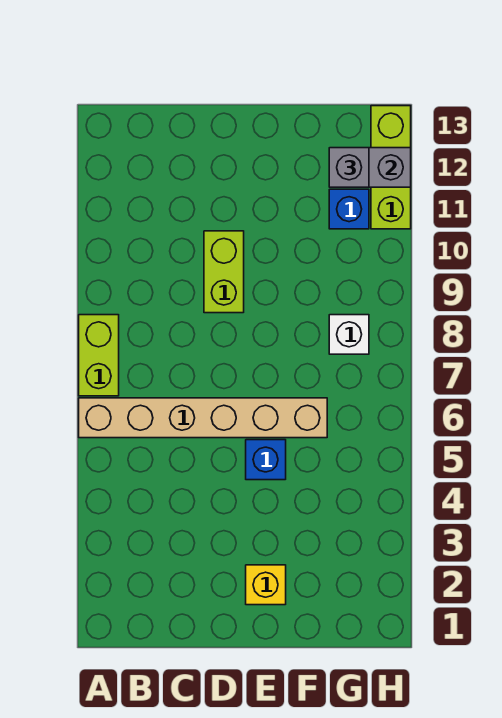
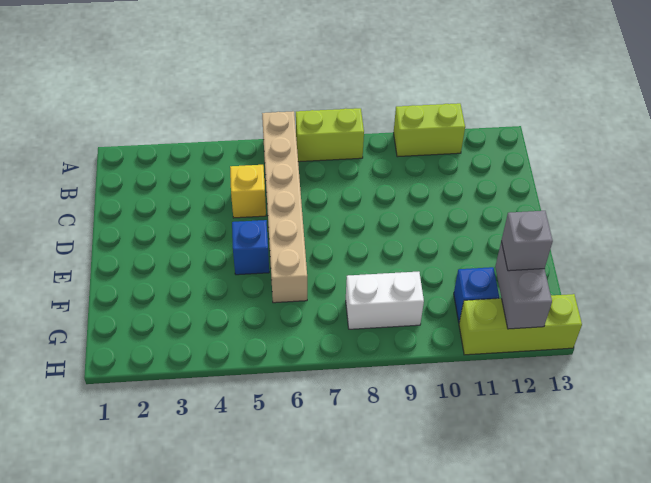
lime brick D9:D10 level 1 -> lime brick A10:A11 level 1
yellow brick E2 level 1 -> yellow brick C5 level 1
white brick G8 level 1 -> white brick G8:G9 level 1

